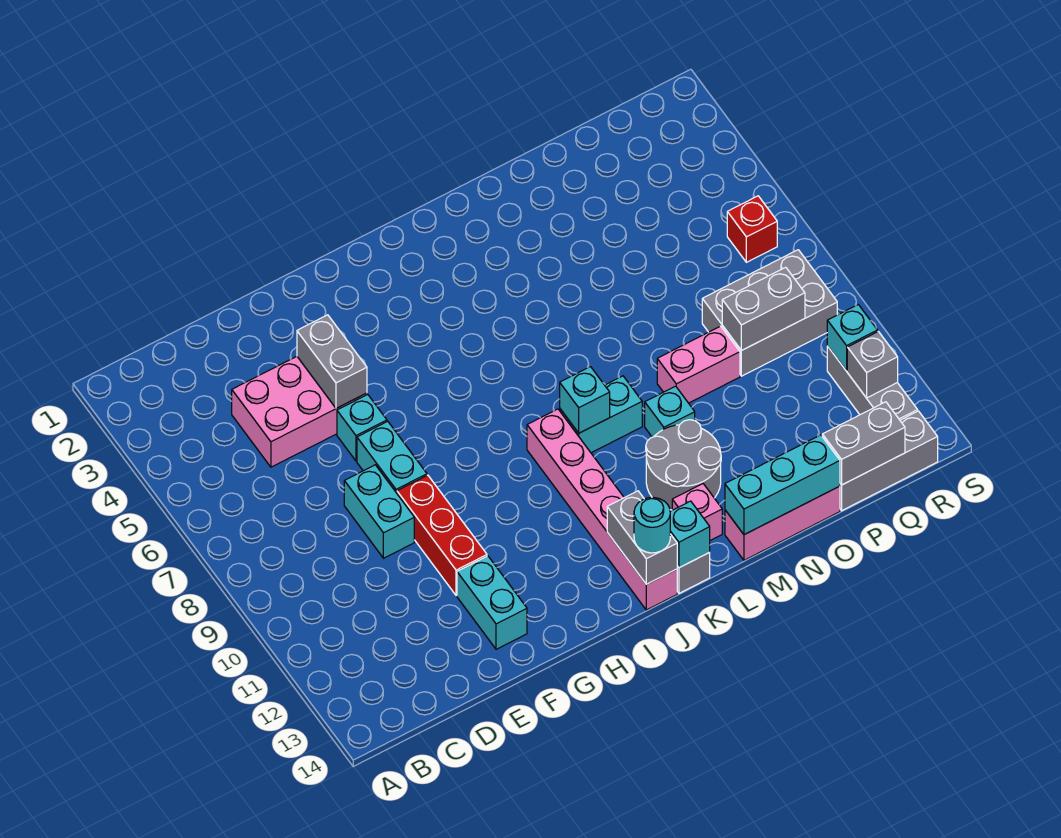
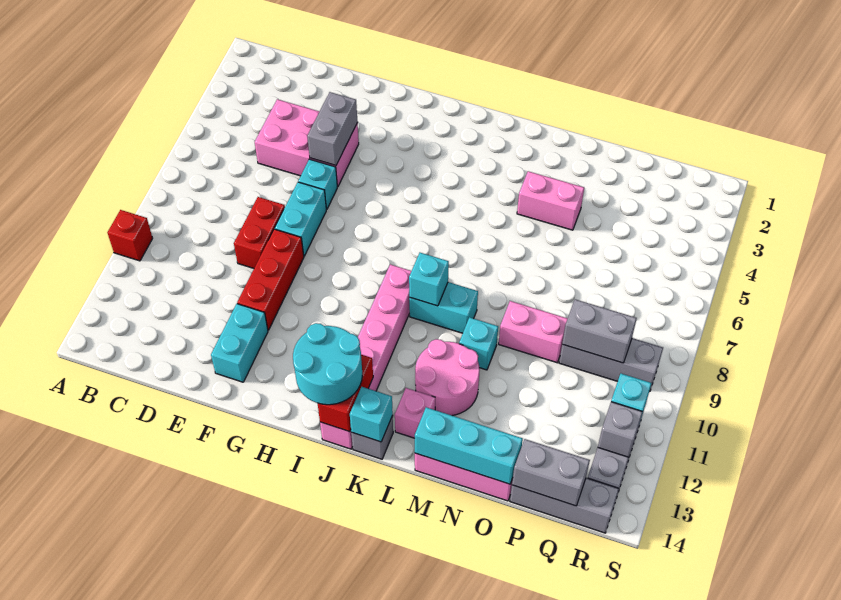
cyan brick E8:E9 level 1 -> red brick E8:E9 level 1
grey brick J13:J14 level 2 -> red brick J13:J14 level 2
cyan round brick J14 level 3 -> cyan round brick I13:J14 level 3
grey round brick L11:M12 level 1 -> pink round brick L11:M12 level 1
none -> pink brick M4:N4 level 1
grey brick P8:R9 level 1 -> grey brick P9:R9 level 1
red brick R6 level 1 -> red brick A10 level 1

